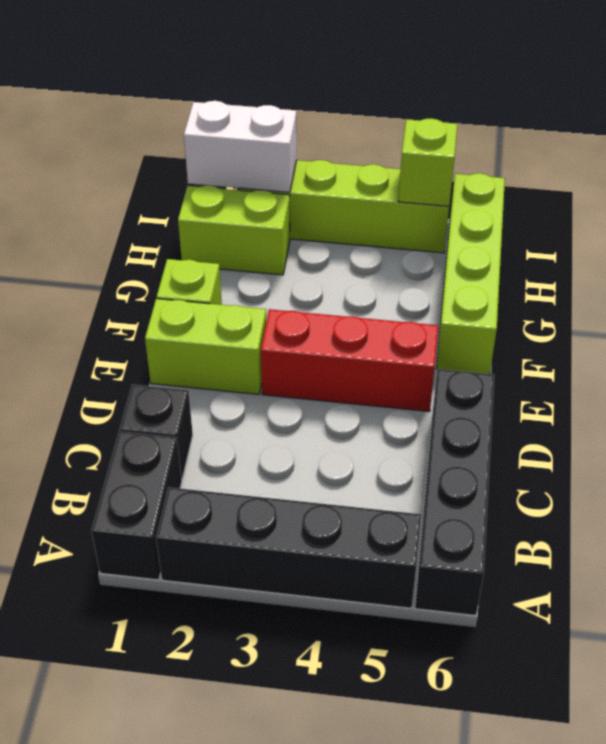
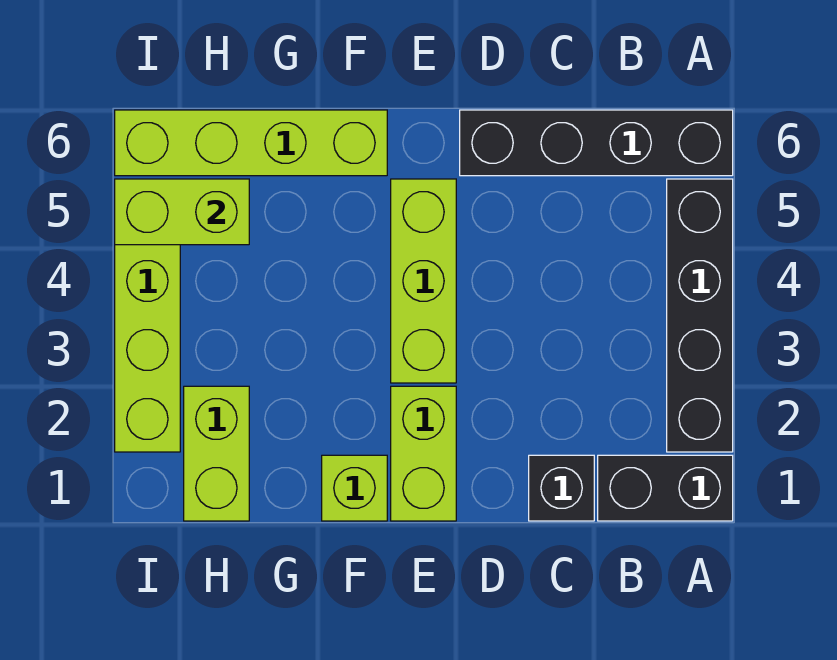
red brick E3:E5 level 1 -> lime brick E3:E5 level 1
white brick I1:I2 level 2 -> none
lime brick I5 level 2 -> lime brick H5:I5 level 2

